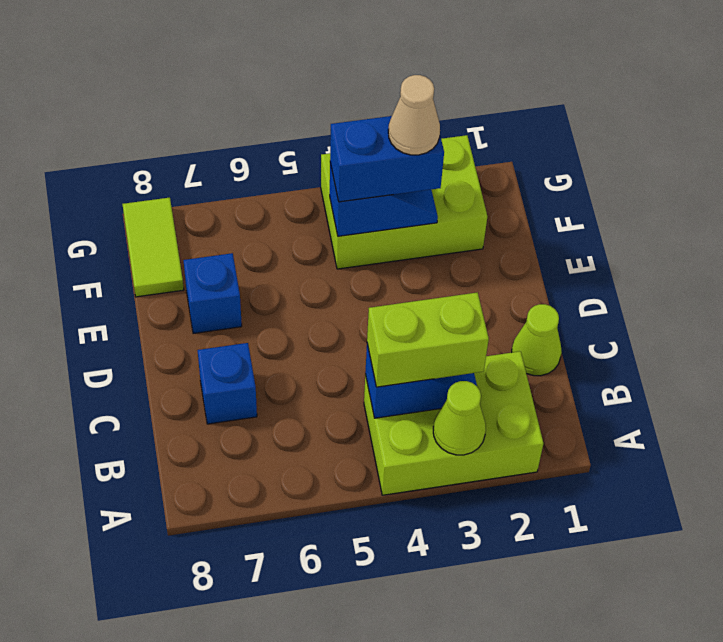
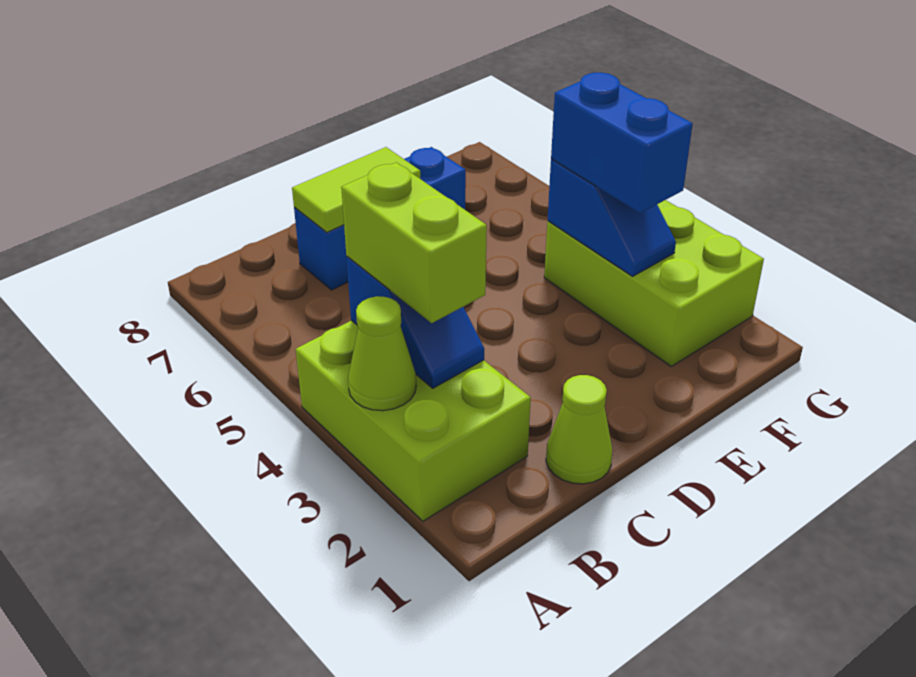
tan cone F3 level 4 -> none
lime tile F8:G8 level 1 -> lime tile C7:D7 level 2

